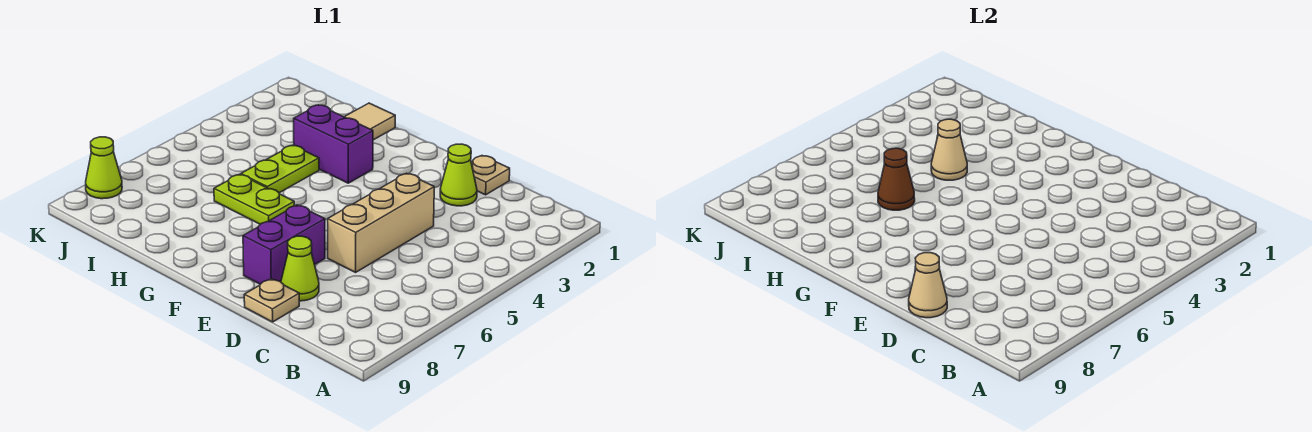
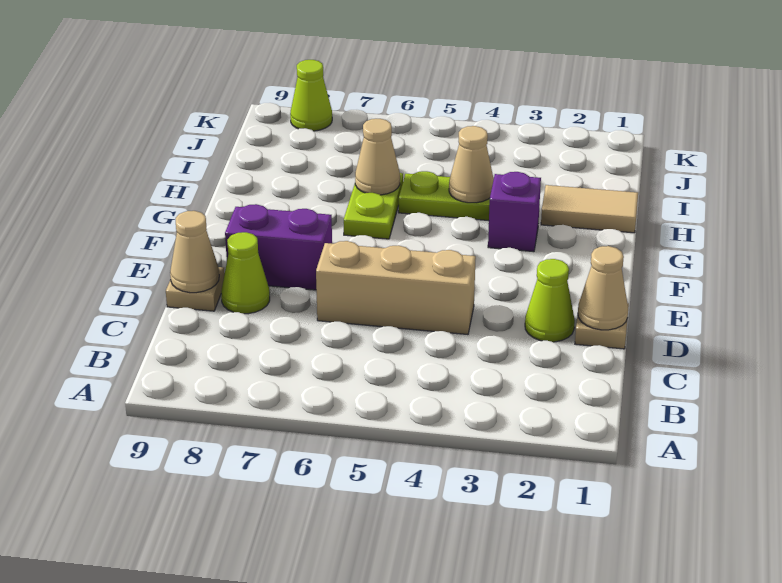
none -> tan cone D1 level 2
purple brick G3:H3 level 1 -> purple brick G3 level 1
brown cone H6 level 2 -> tan cone H6 level 2

